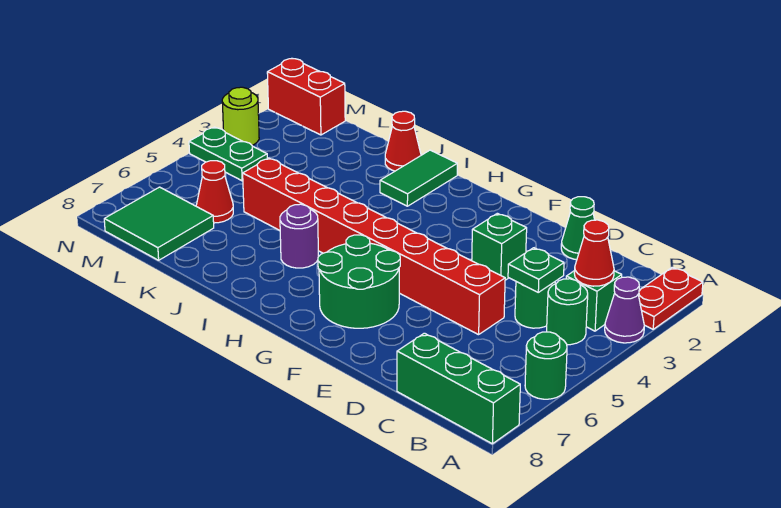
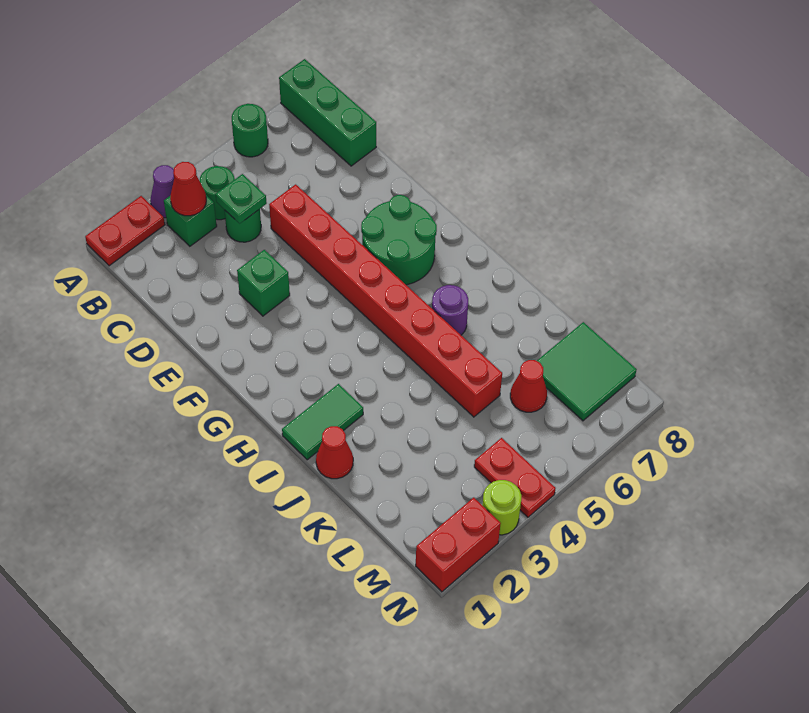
green cone D1 level 1 -> none
red brick M1:N1 level 1 -> red brick N1:N2 level 1
green plate M4:N4 level 1 -> red plate M4:N4 level 1

